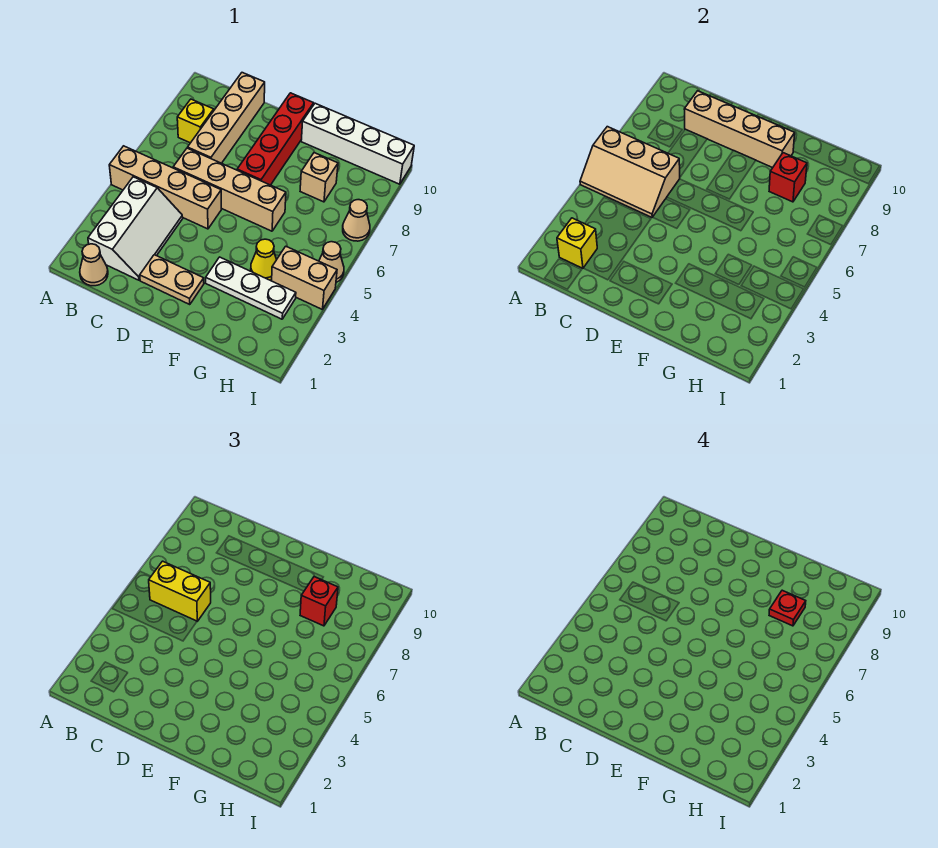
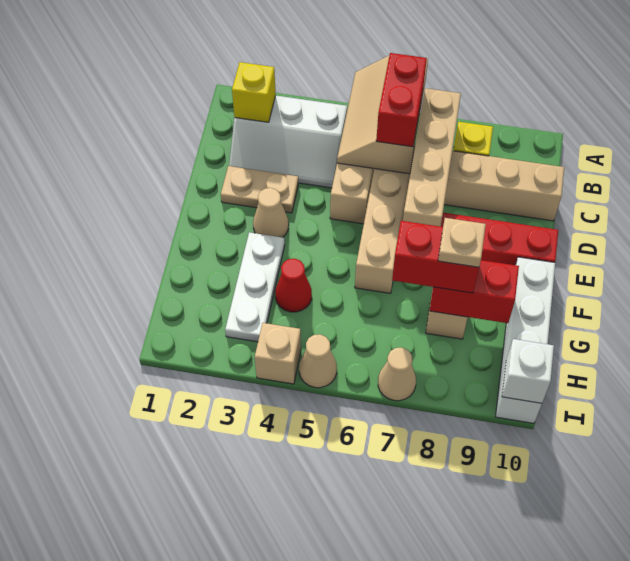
tan cone B1 level 1 -> tan cone E3 level 1
yellow brick B6:C6 level 3 -> red brick B6:C6 level 3
tan brick C9:F9 level 2 -> tan brick B7:E7 level 2
tan plate D2:E2 level 1 -> tan plate D2:D3 level 1
yellow cone G4 level 1 -> red cone G4 level 1
red brick G8 level 2 -> red brick G8:G9 level 2
red brick G8 level 3 -> red brick G7:G8 level 3
red plate G8 level 4 -> tan plate G8 level 4
tan brick H4:I4 level 1 -> tan brick I4 level 1
none -> white brick I10 level 2

